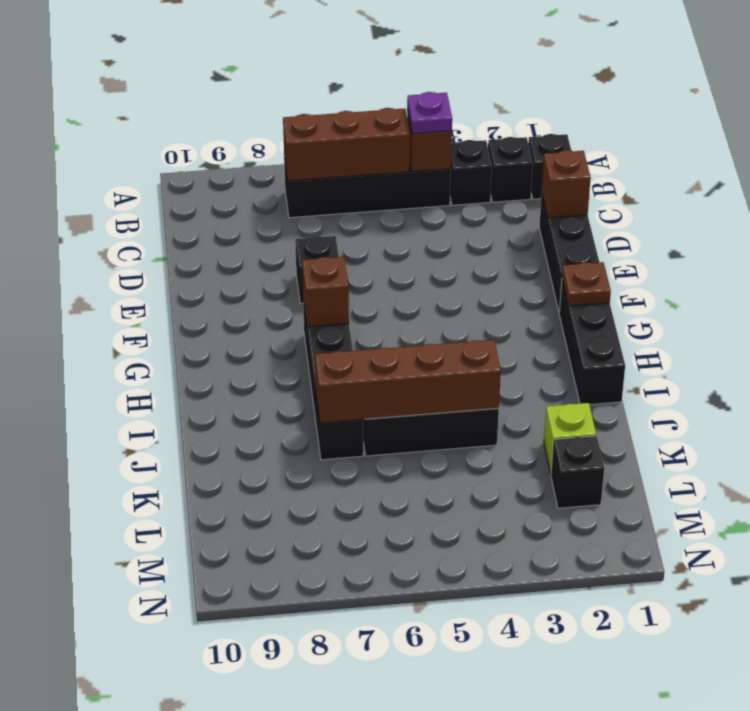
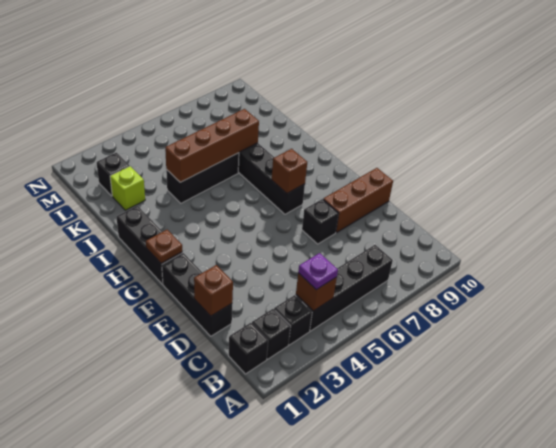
brown brick B5:B7 level 2 -> brown brick E8:E10 level 1

